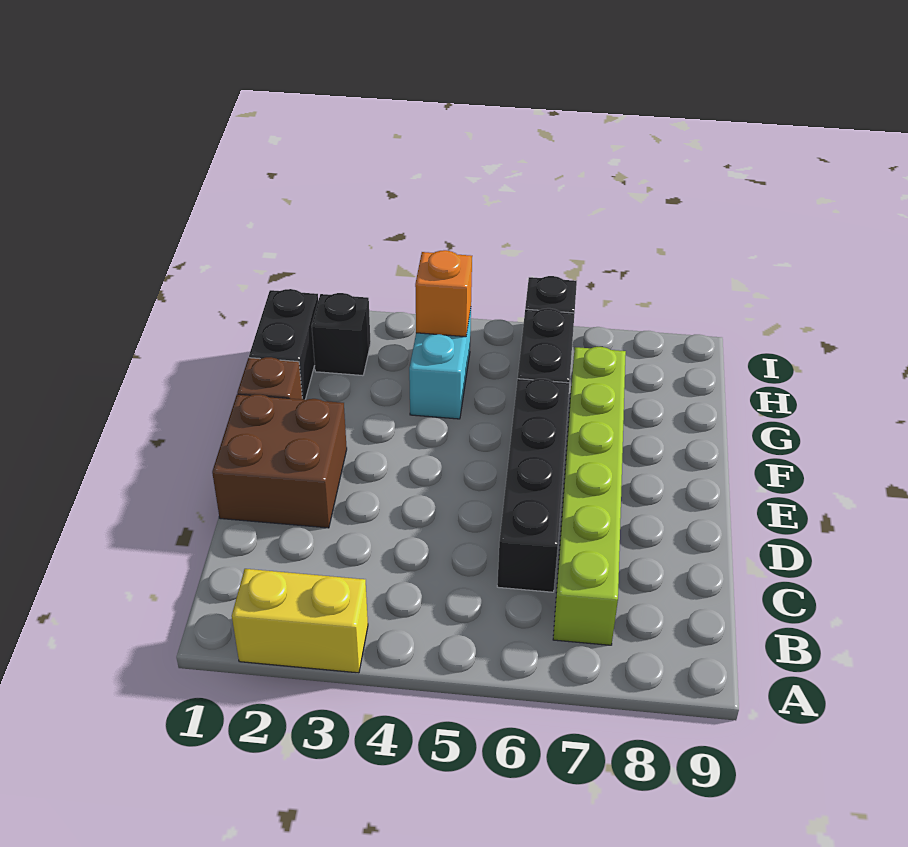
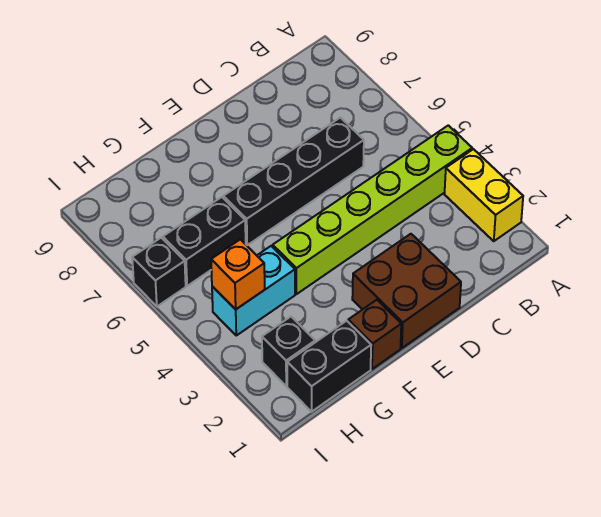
lime brick B7:G7 level 1 -> lime brick A4:F4 level 1

